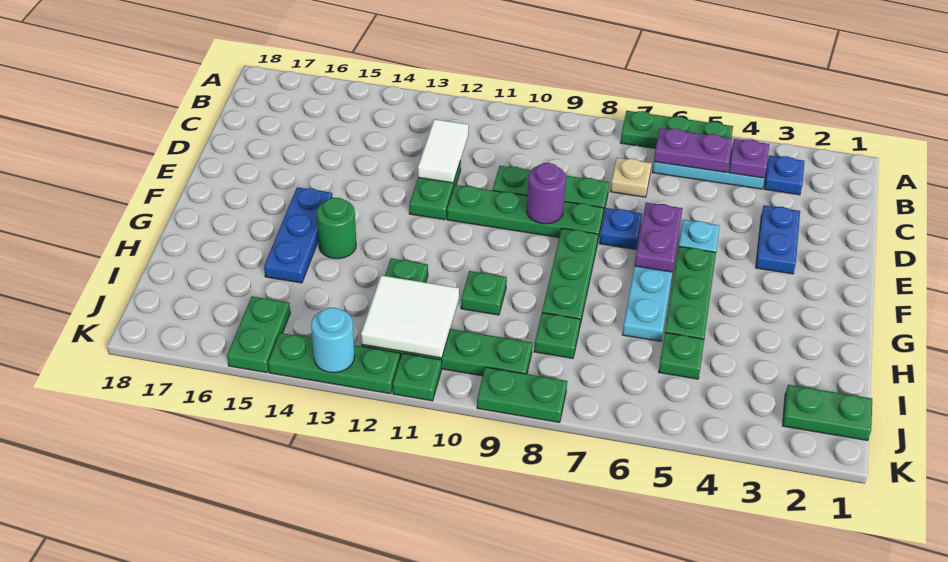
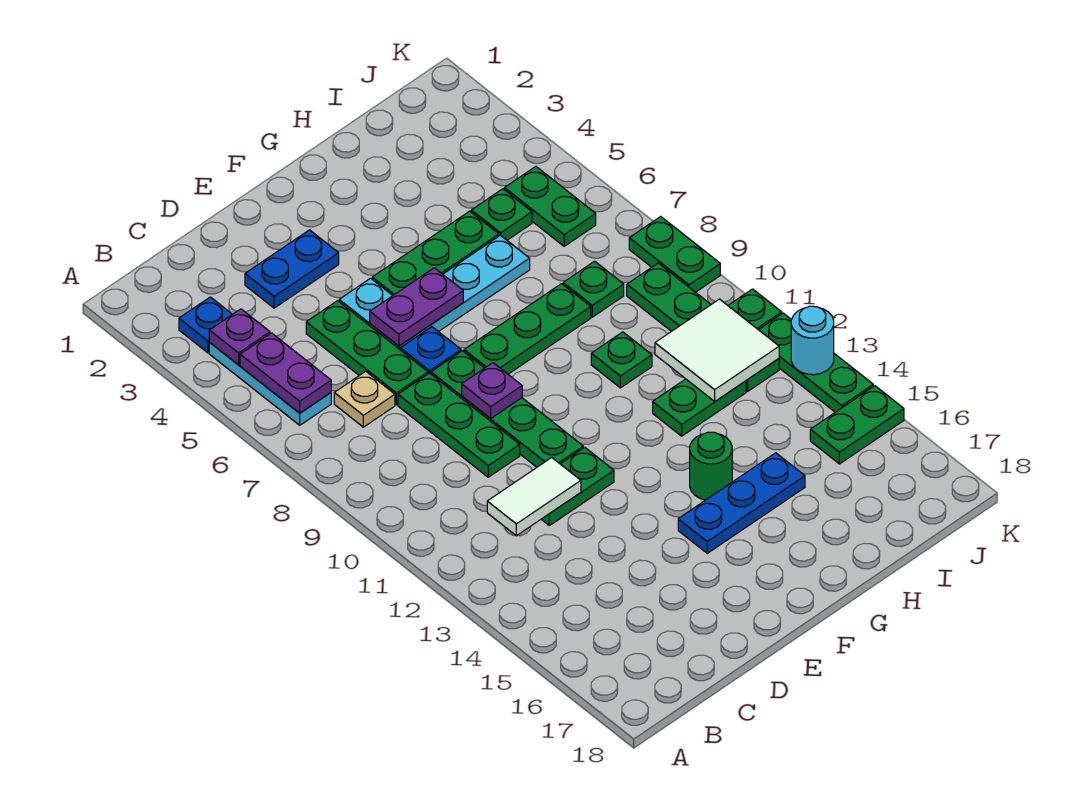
green plate A5:A7 level 1 -> green plate D5:D7 level 1
purple round brick E9 level 2 -> purple plate E9 level 2
green plate J1:J2 level 1 -> green plate J5:J6 level 1

